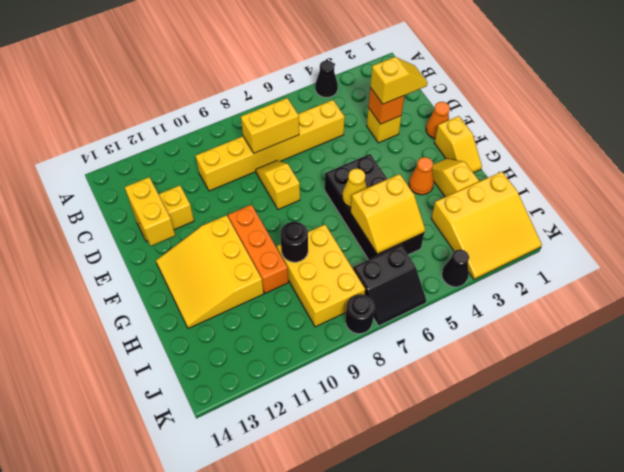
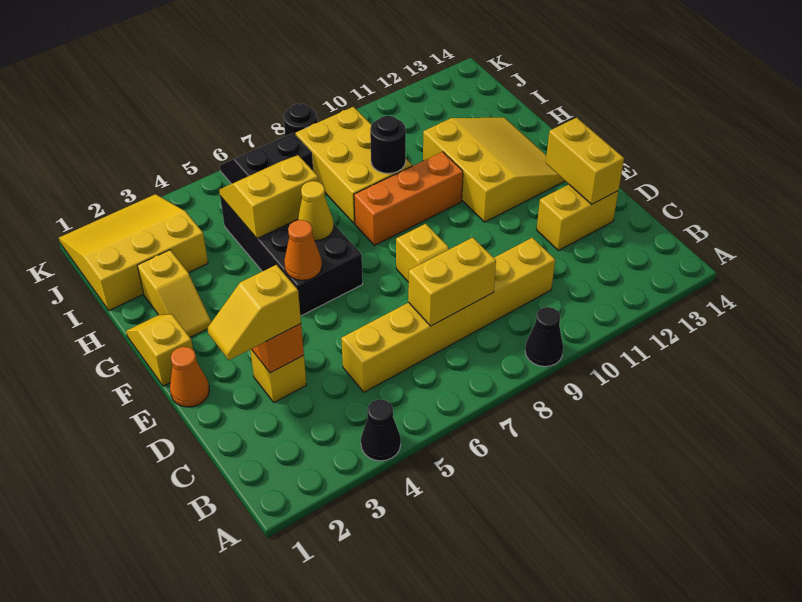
orange brick F10:H10 level 1 -> orange brick G8:G10 level 1
orange cone G3 level 1 -> orange cone F5 level 2
black cone K4 level 1 -> black cone A9 level 1

